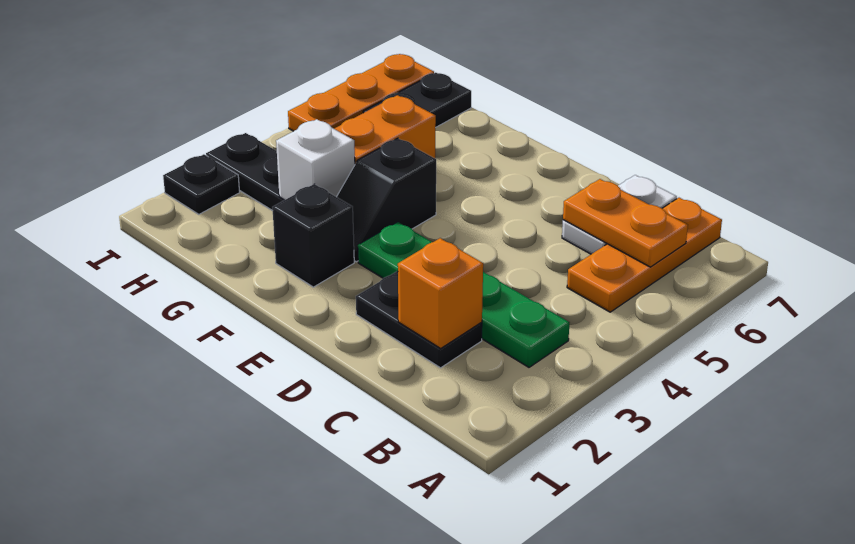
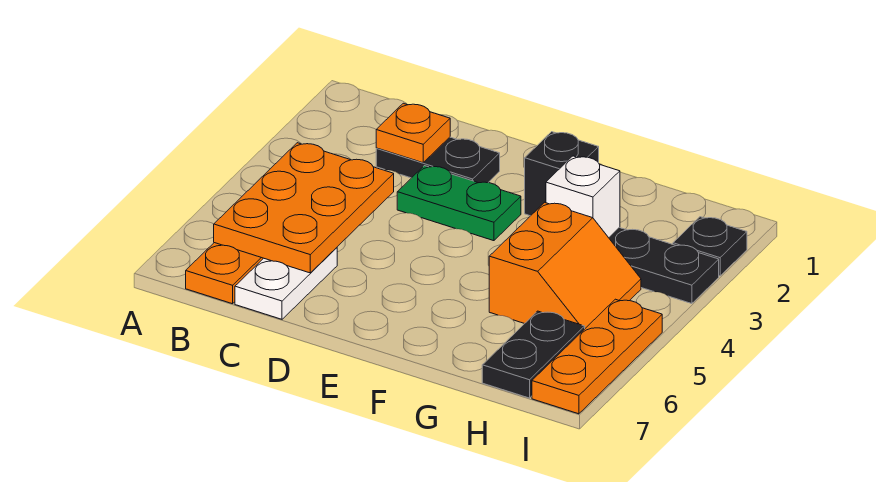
green plate B3:E3 level 1 -> green plate D3:E3 level 1
orange plate B6:C6 level 2 -> orange plate B4:C6 level 2
orange brick C2 level 2 -> orange plate C2 level 2
black slope F3:F4 level 1 top 4 -> none

